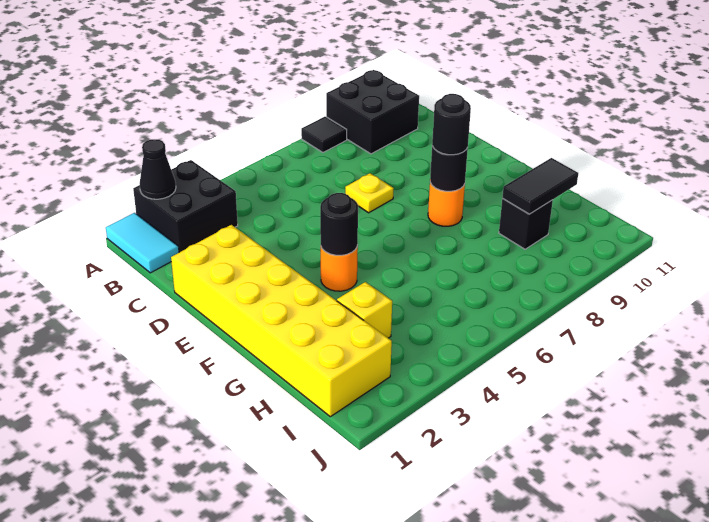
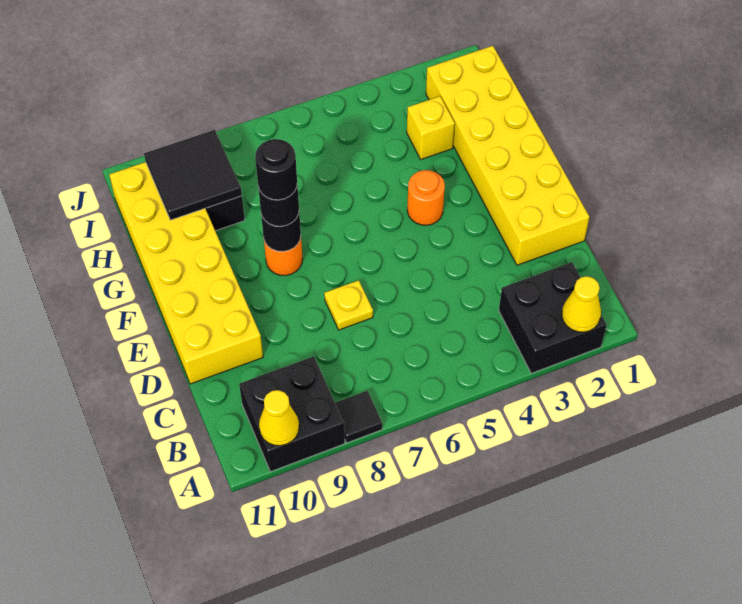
cyan tile A1:B1 level 1 -> none
black cone A2 level 2 -> yellow cone A2 level 2
none -> yellow cone A10 level 2
none -> yellow brick D10:I11 level 1
black round brick F4 level 2 -> black round brick F8 level 4
black tile H9:H10 level 2 -> black tile H9:I10 level 2

